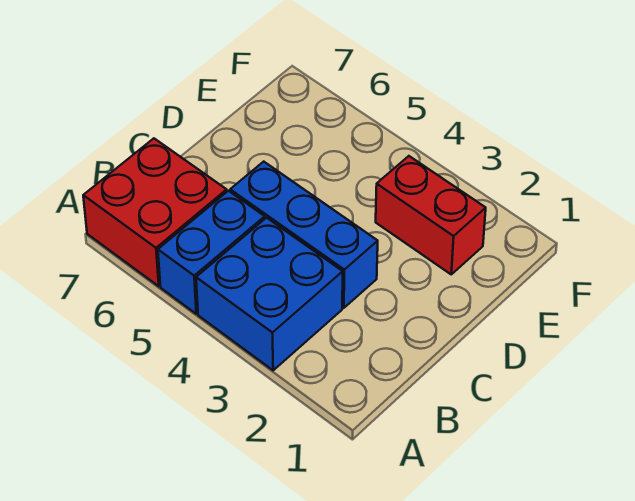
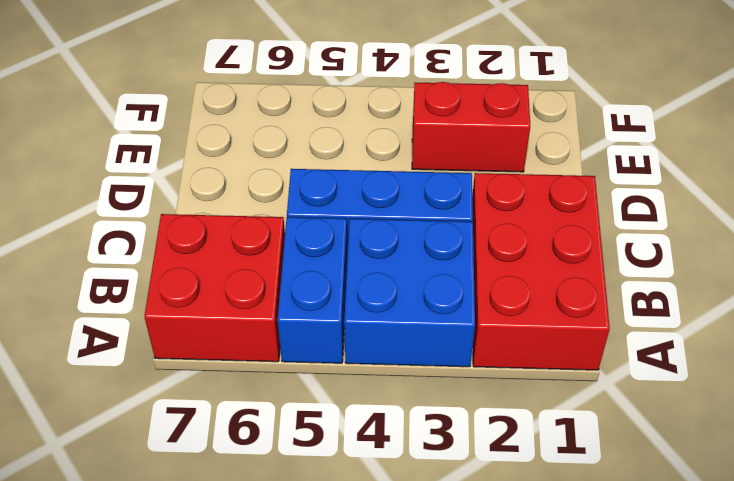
none -> red brick A1:C2 level 1

